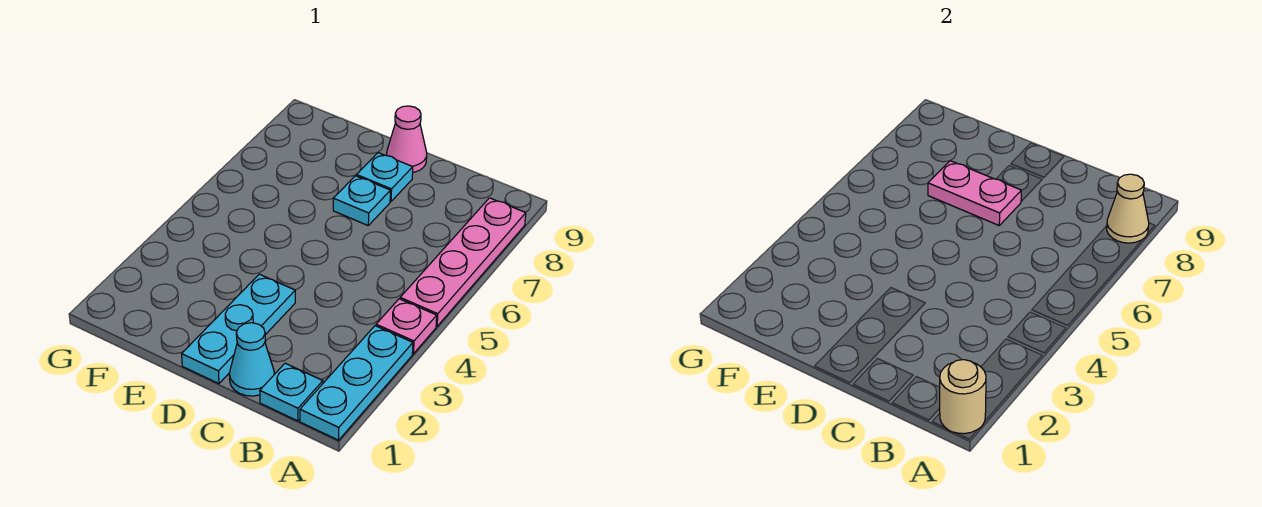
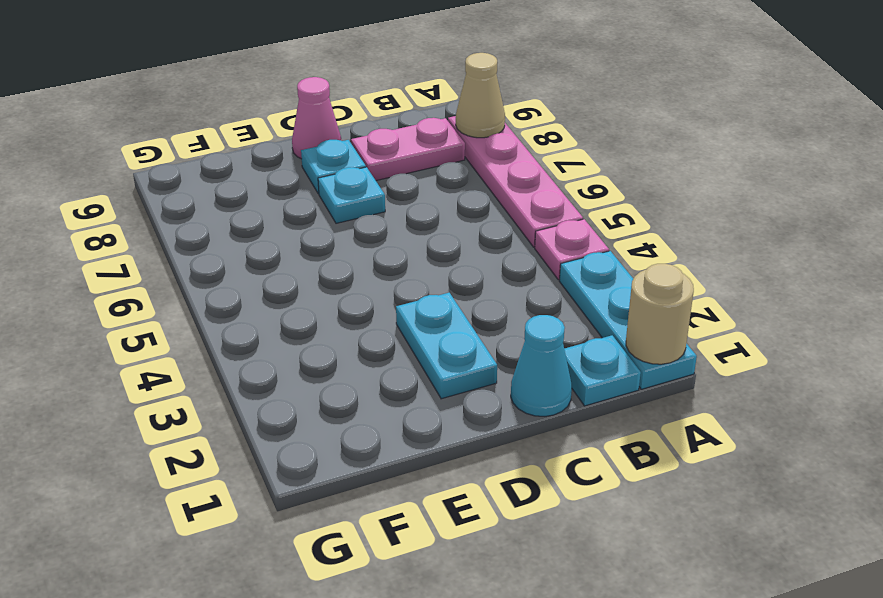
cyan plate D1:D3 level 1 -> cyan plate D2:D3 level 1
pink plate D7:E7 level 2 -> pink plate B8:C8 level 1

